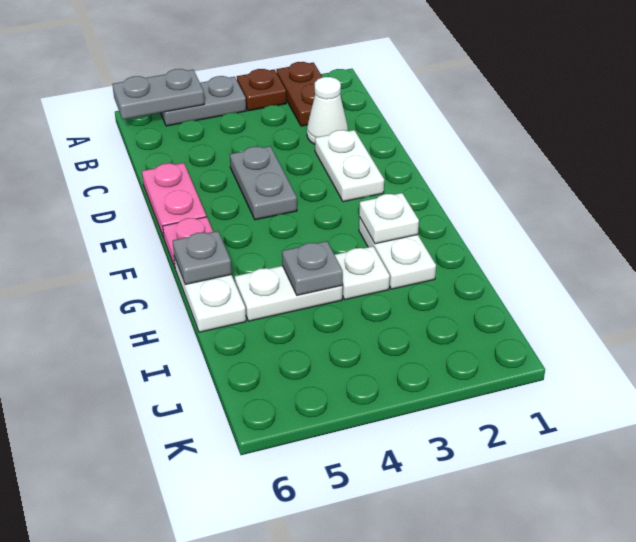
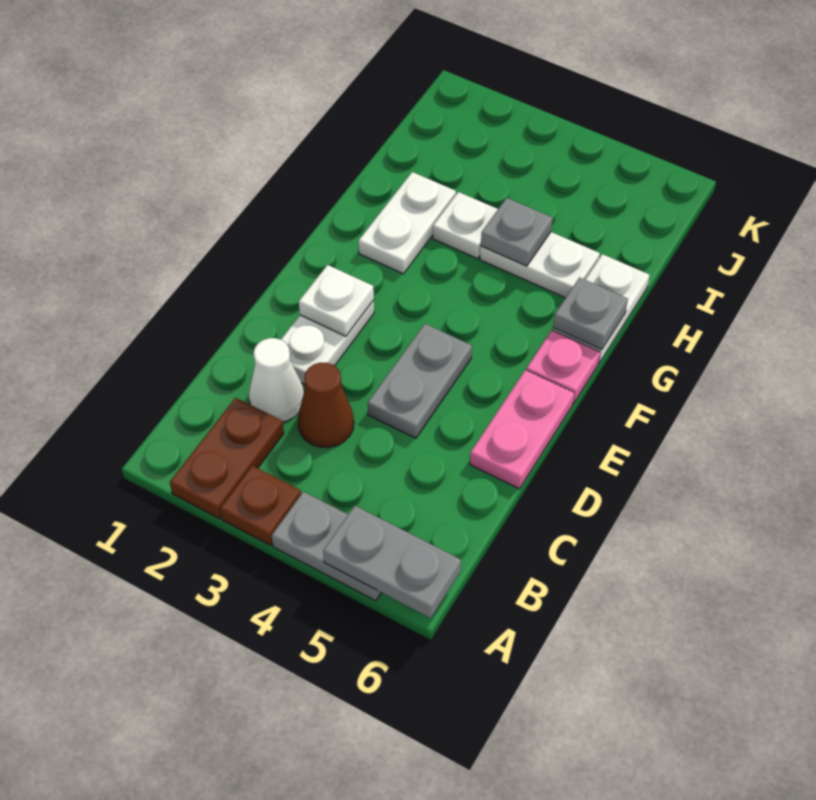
none -> brown cone C3 level 1
white plate G2 level 2 -> white plate E2 level 2

